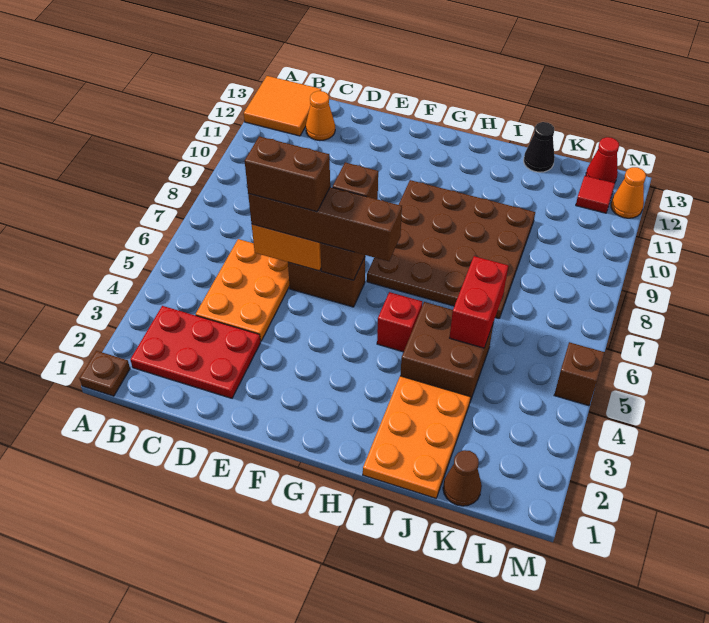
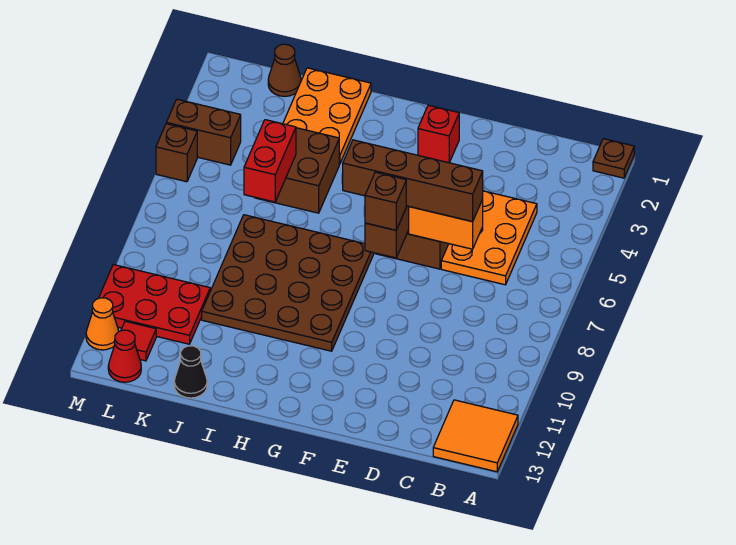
red plate B2:D3 level 1 -> red plate K10:M11 level 1
orange cone C12 level 1 -> none
brown brick D6:E6 level 4 -> brown brick L4:M4 level 1
red brick H5 level 1 -> red brick F2 level 1

